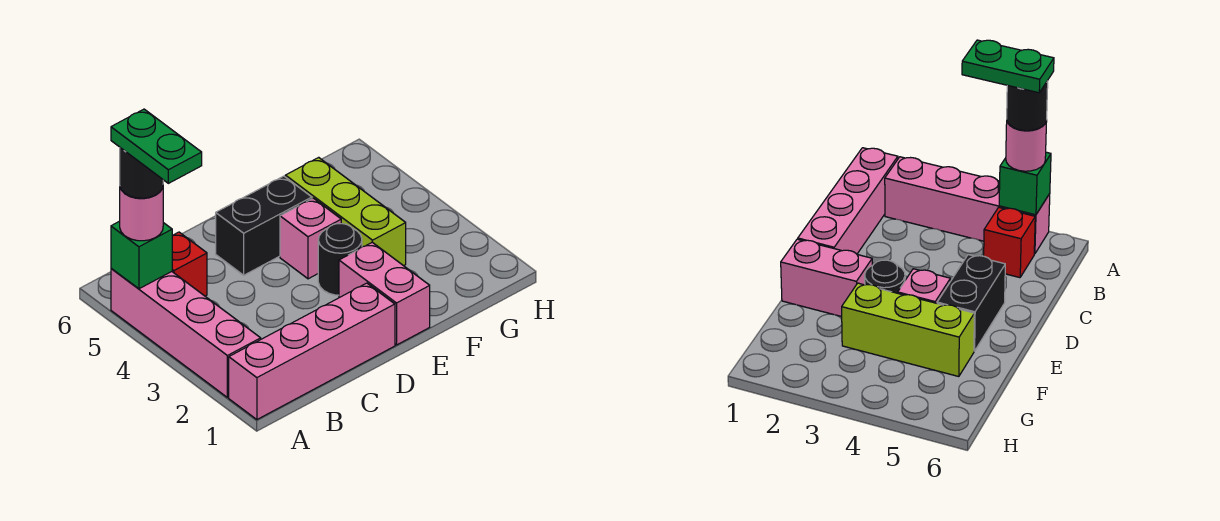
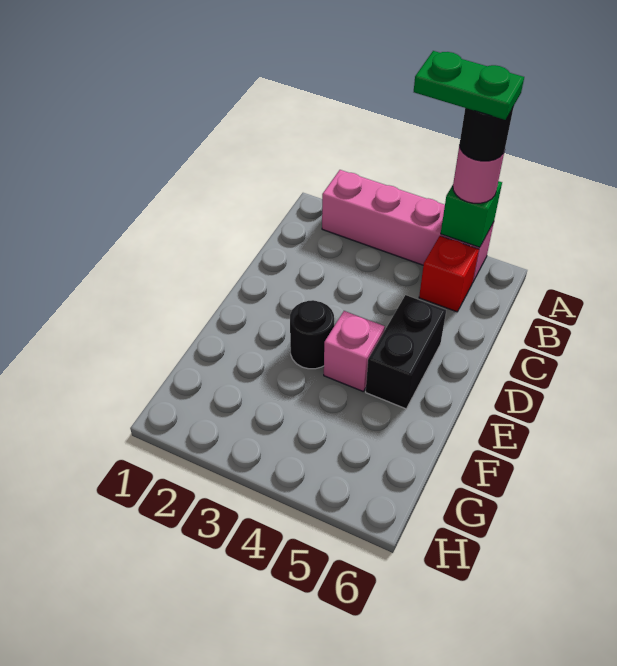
pink brick A1:D1 level 1 -> none
pink brick E1:E2 level 1 -> none
lime brick F3:F5 level 1 -> none

